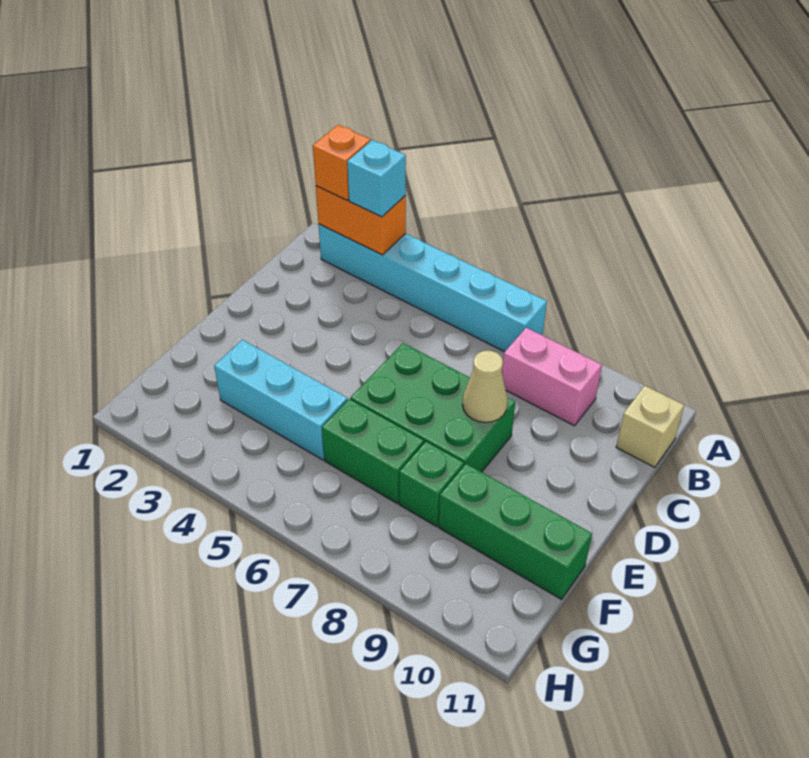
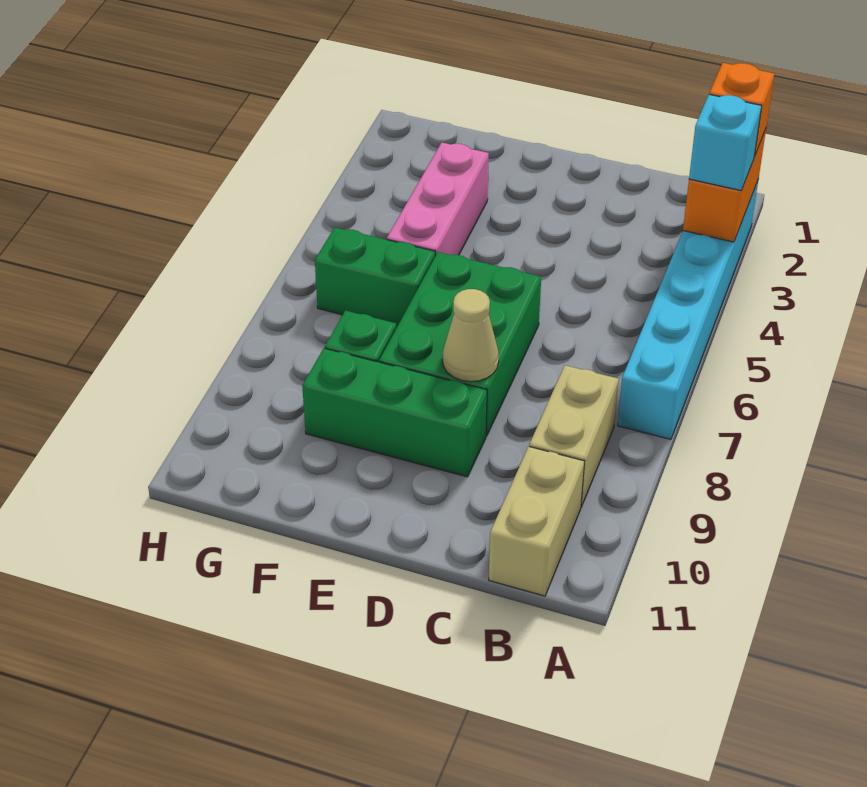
pink brick B8:B9 level 1 -> tan brick B8:B9 level 1
tan brick B11 level 1 -> tan brick B10:B11 level 1
cyan brick F3:F5 level 1 -> pink brick F3:F5 level 1
green brick F6:F7 level 1 -> green brick F6:G6 level 1
green brick F9:F11 level 1 -> green brick D9:F9 level 1

